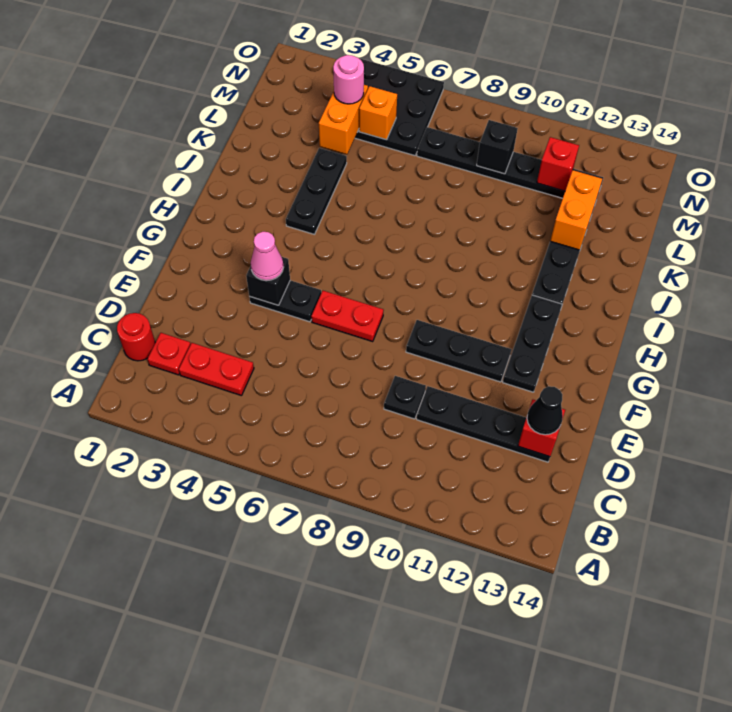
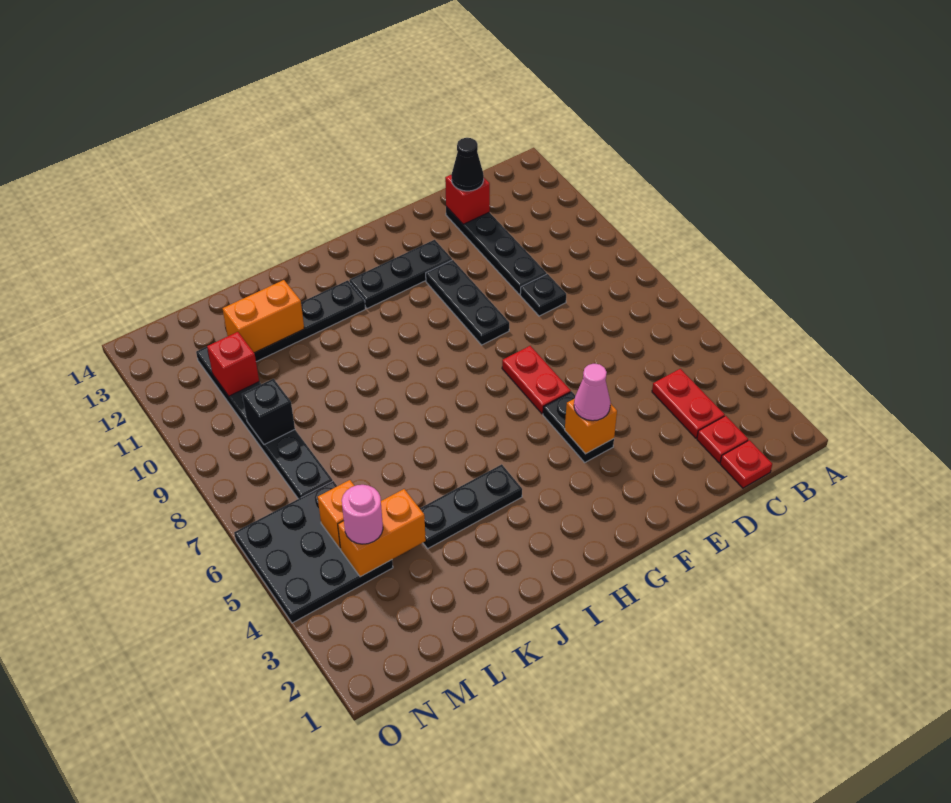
red round brick C1 level 1 -> red plate C1 level 1
black brick F4 level 2 -> orange brick F4 level 2

